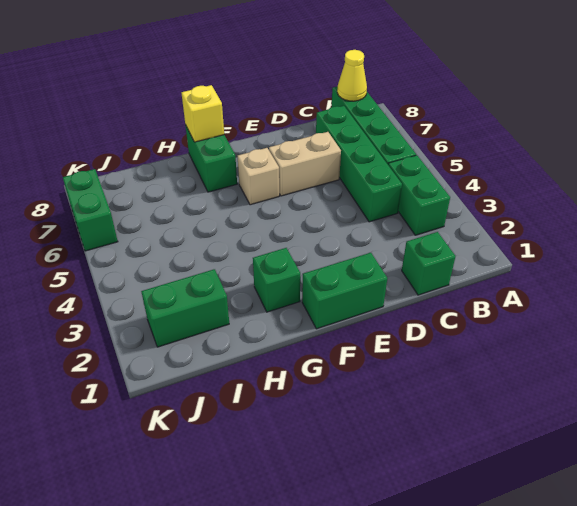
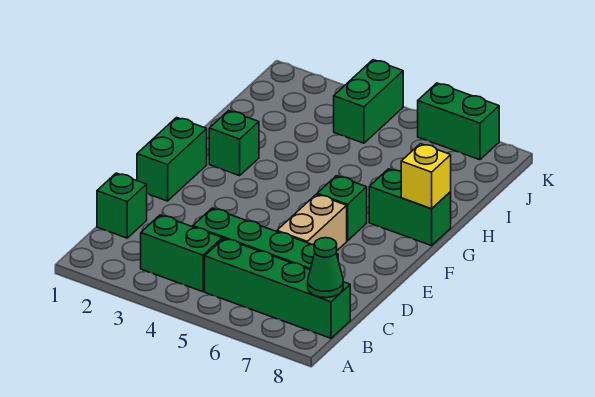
yellow cone B8 level 2 -> green cone B8 level 2
tan brick F6 level 1 -> green brick F6 level 1
green brick I2:J2 level 1 -> green brick J4:K4 level 1

